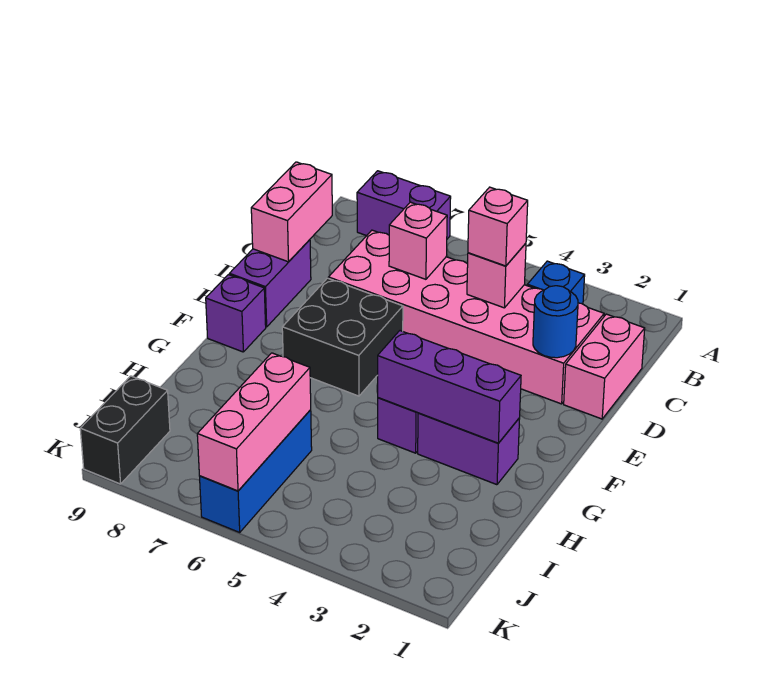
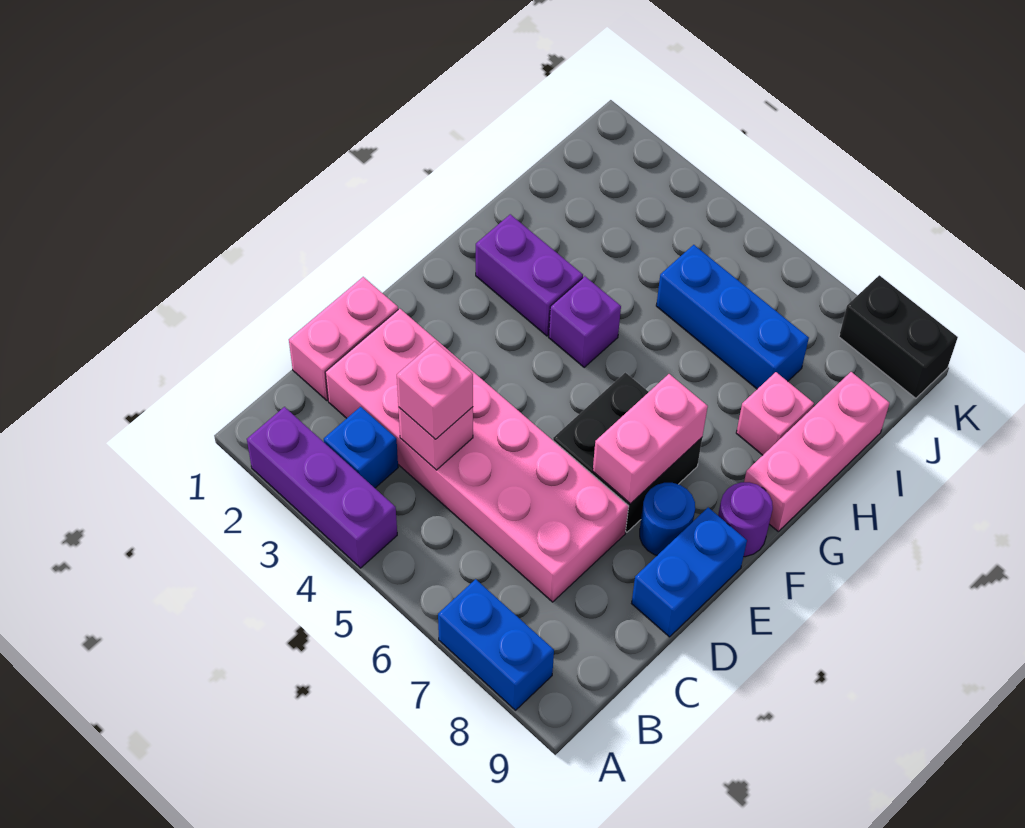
purple brick A7:A8 level 1 -> blue brick A7:A8 level 1
pink brick C6 level 2 -> pink brick H8 level 1
pink brick C9:D9 level 2 -> pink brick E7:F7 level 2
blue round brick D2 level 2 -> blue round brick E8 level 1
purple brick D9:E9 level 1 -> blue brick D9:E9 level 1
purple brick F9 level 1 -> purple round brick F9 level 1
purple brick G2:G4 level 2 -> purple brick A2:A4 level 1
blue brick I6:K6 level 1 -> blue brick I5:I7 level 1
pink brick I6:K6 level 2 -> pink brick G9:I9 level 1
black brick J9:K9 level 1 -> black brick K8:K9 level 1

